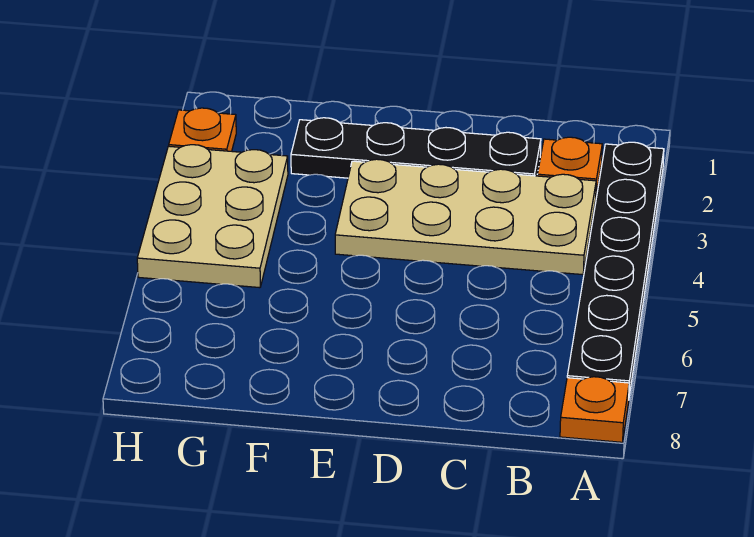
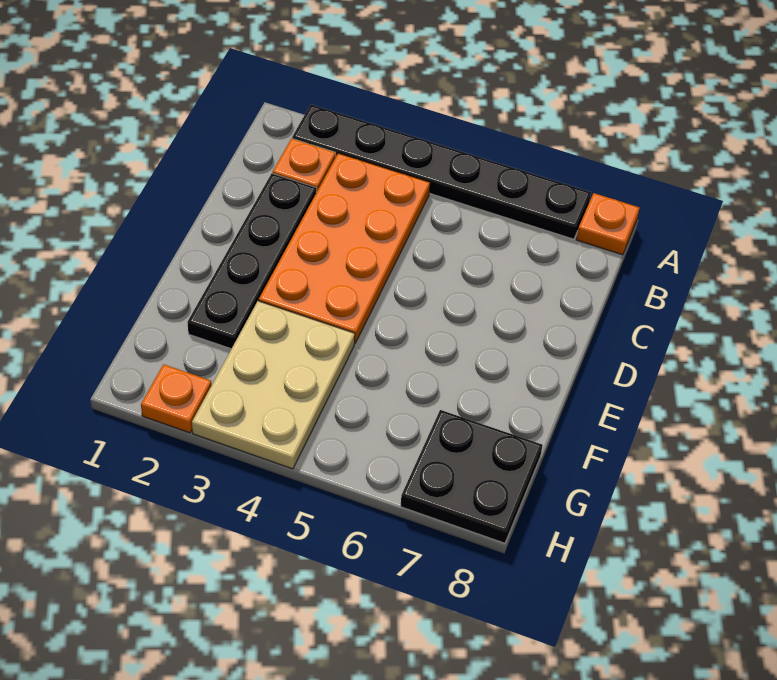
tan plate B3:E4 level 1 -> orange plate B3:E4 level 1
tan plate G3:H5 level 1 -> tan plate F3:H4 level 1
none -> black plate G7:H8 level 1

